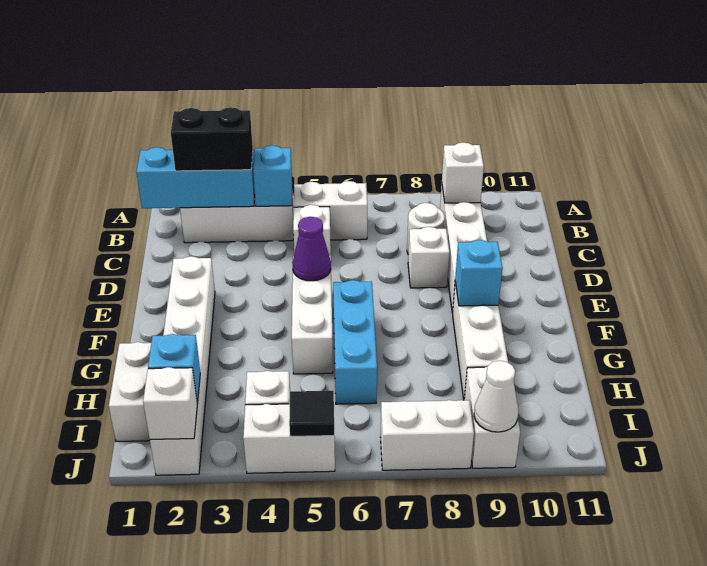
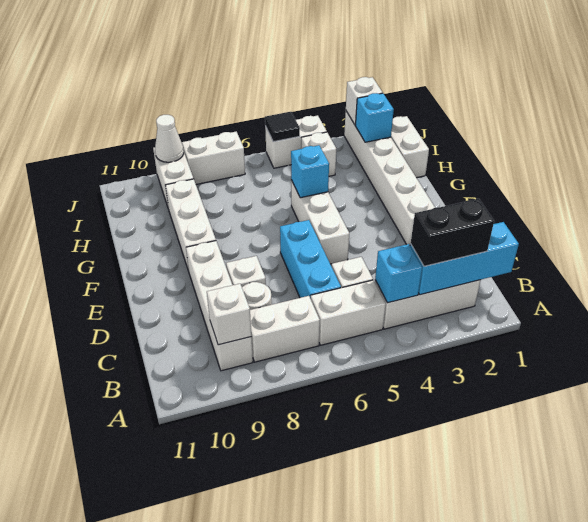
none -> white brick B7:B8 level 1
purple cone E5 level 2 -> none
cyan brick F6:H6 level 1 -> cyan brick C6:E6 level 1
cyan brick F9 level 2 -> cyan brick G5 level 2

